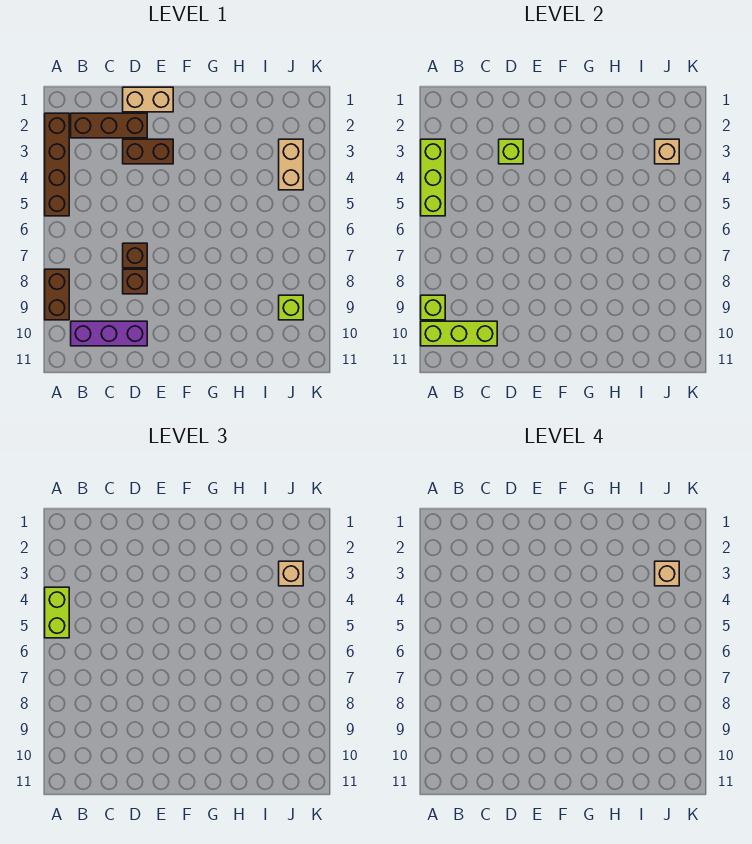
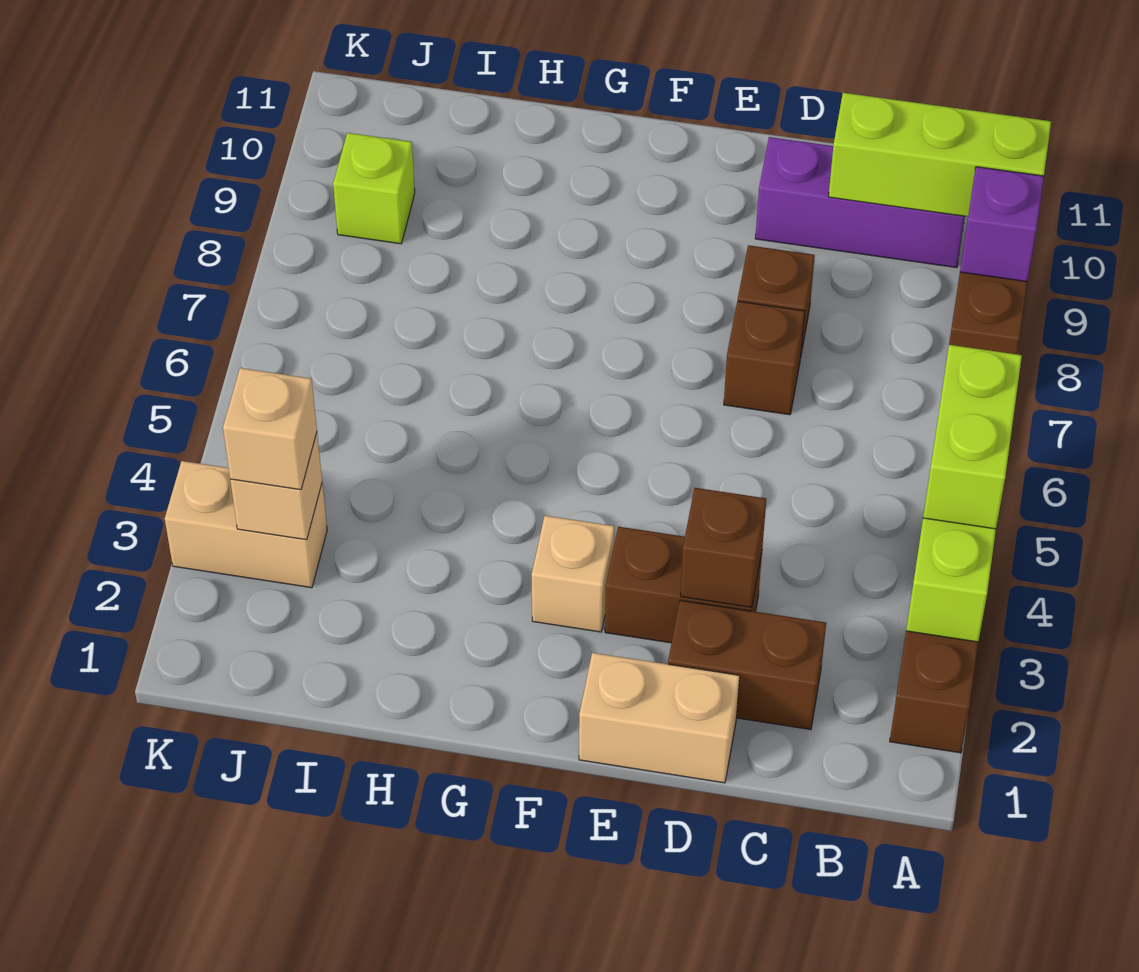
lime brick A9 level 2 -> purple brick A9 level 2
brown brick B2:D2 level 1 -> brown brick C2:D2 level 1
lime brick D3 level 2 -> brown brick D3 level 2
tan brick J3:J4 level 1 -> tan brick J3:K3 level 1
tan brick J3 level 4 -> tan brick F3 level 1

